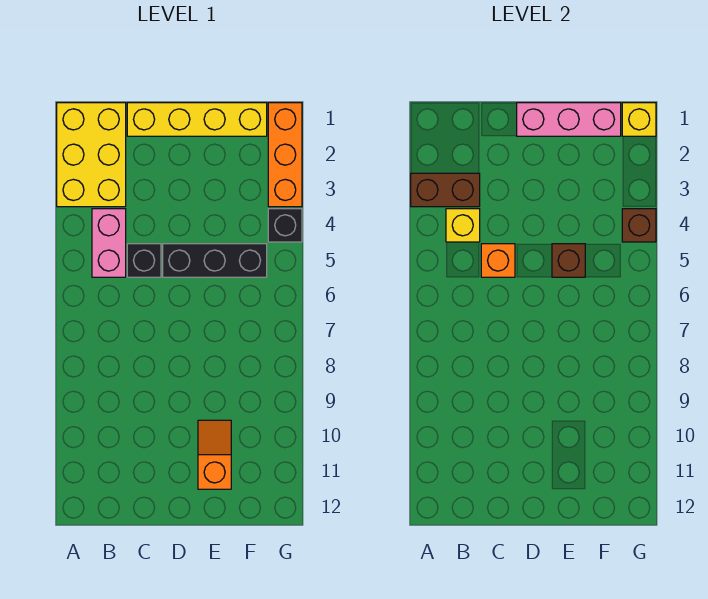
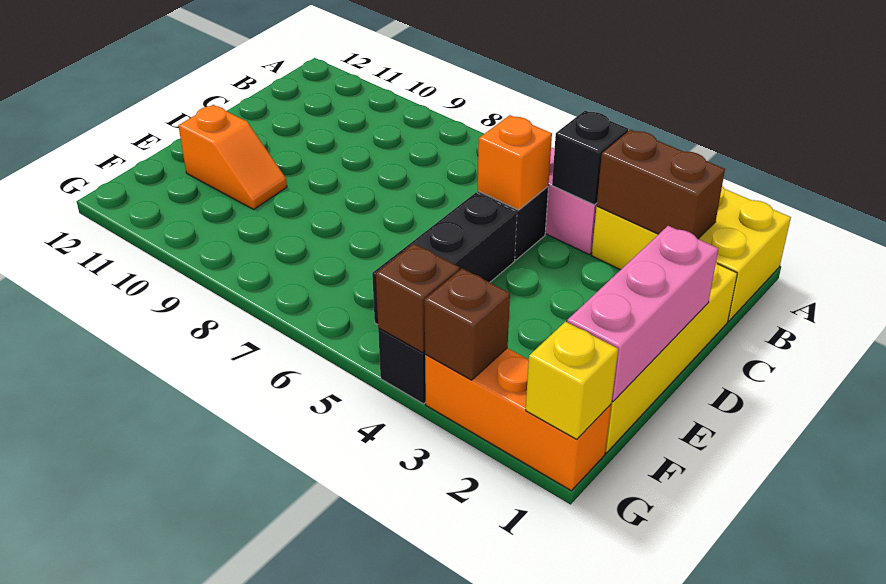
brown brick A3:B3 level 2 -> brown brick B2:B3 level 2
yellow brick B4 level 2 -> black brick B4 level 2
brown brick E5 level 2 -> brown brick G3 level 2

